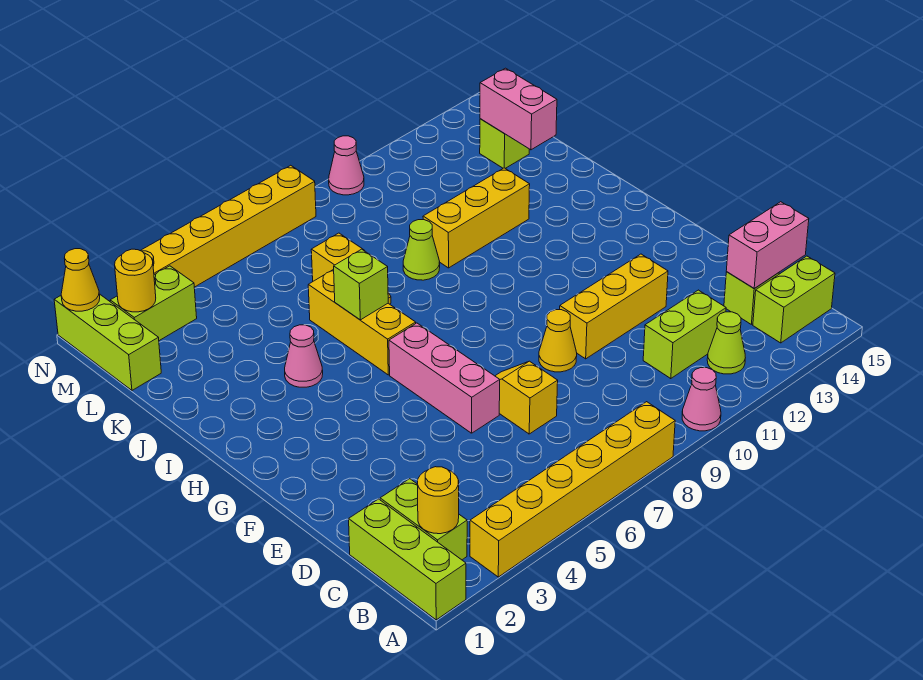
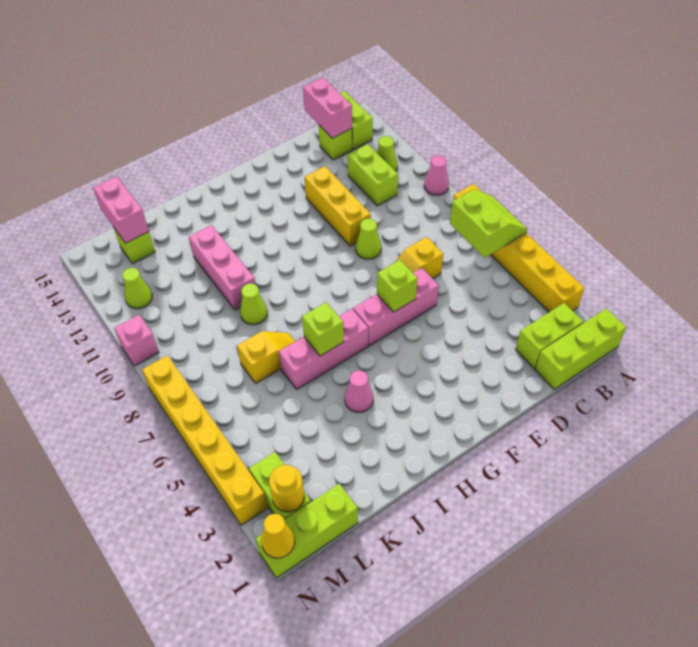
none -> lime slope A6:B7 level 2 top B
yellow round brick B2 level 2 -> none
yellow cone E9 level 1 -> lime cone E9 level 1
none -> lime brick F6 level 2
yellow brick H6:J6 level 1 -> pink brick H6:J6 level 1
yellow brick J10:J12 level 1 -> pink brick J10:J12 level 1
pink brick K14:L14 level 2 -> pink brick L14:L15 level 2
none -> lime cone M12 level 1
pink cone N10 level 1 -> pink brick N10 level 1

